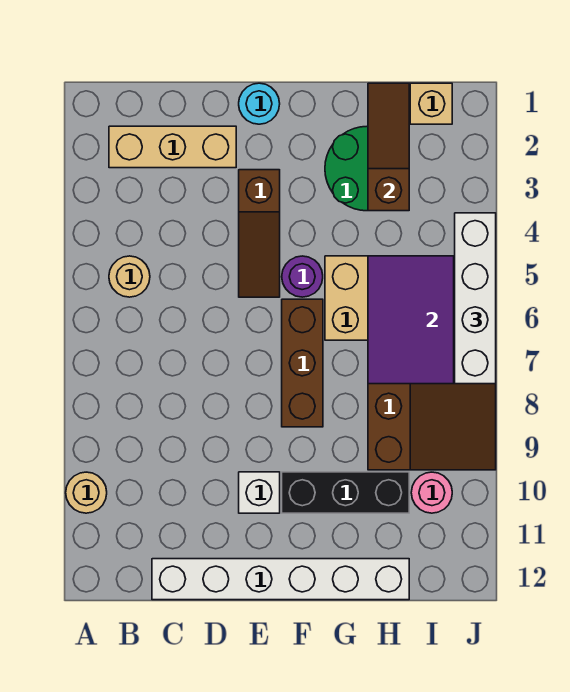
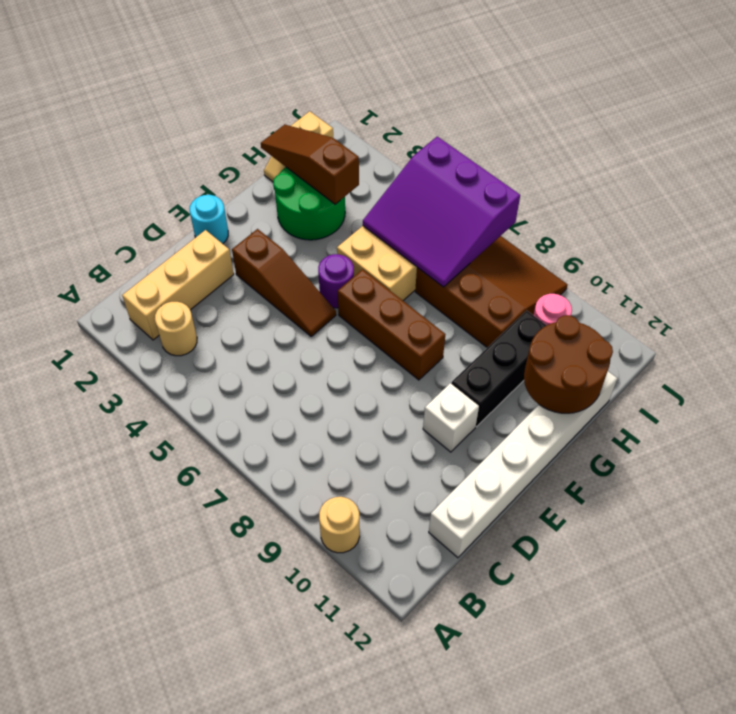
tan round brick B5 level 1 -> tan round brick B3 level 1
none -> brown round brick G11:H12 level 2
white brick J4:J7 level 3 -> none

